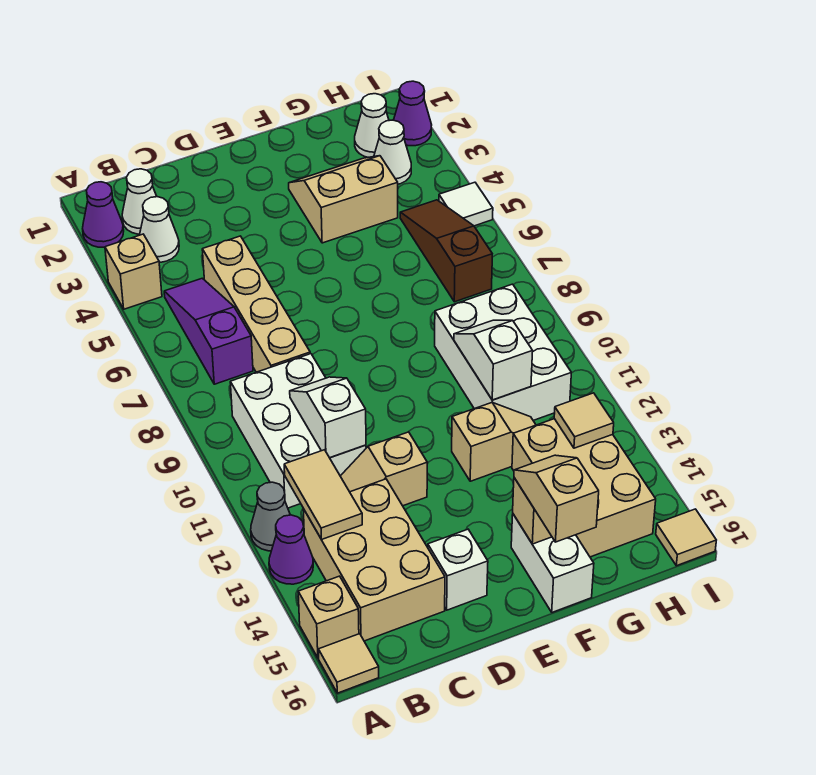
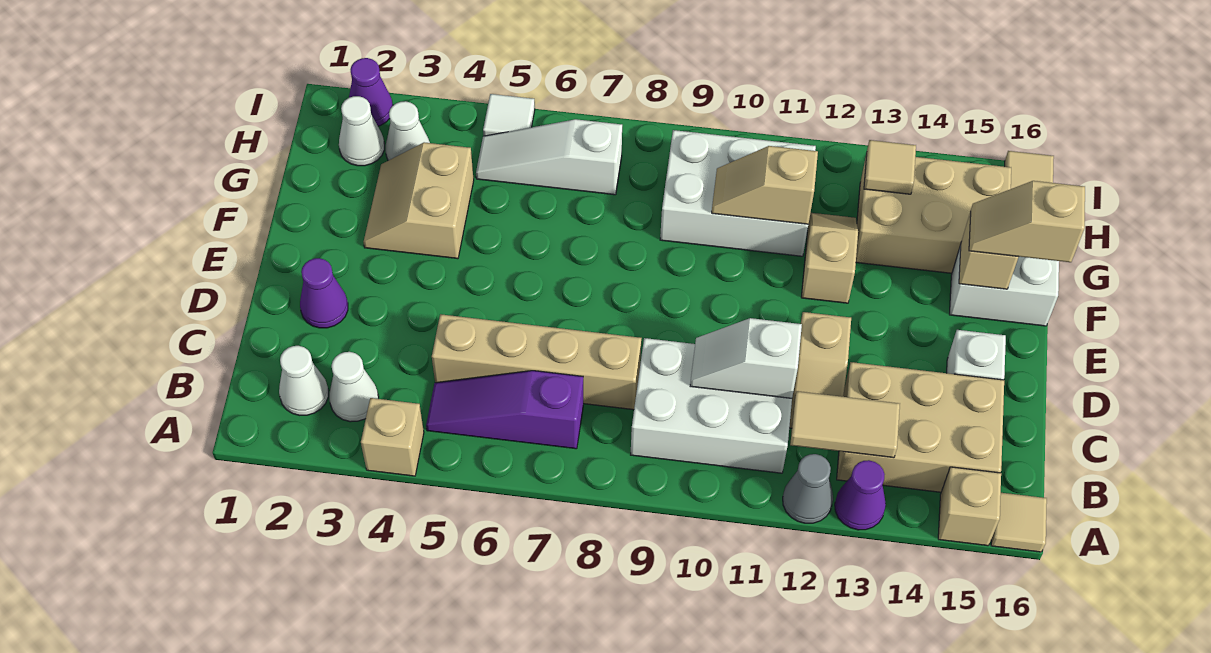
purple cone A2 level 1 -> purple cone D2 level 1
white slope G10:G11 level 2 top 11 -> tan slope G10:G11 level 2 top 11
brown slope H5:H7 level 1 top 7 -> white slope H5:H7 level 1 top 7

